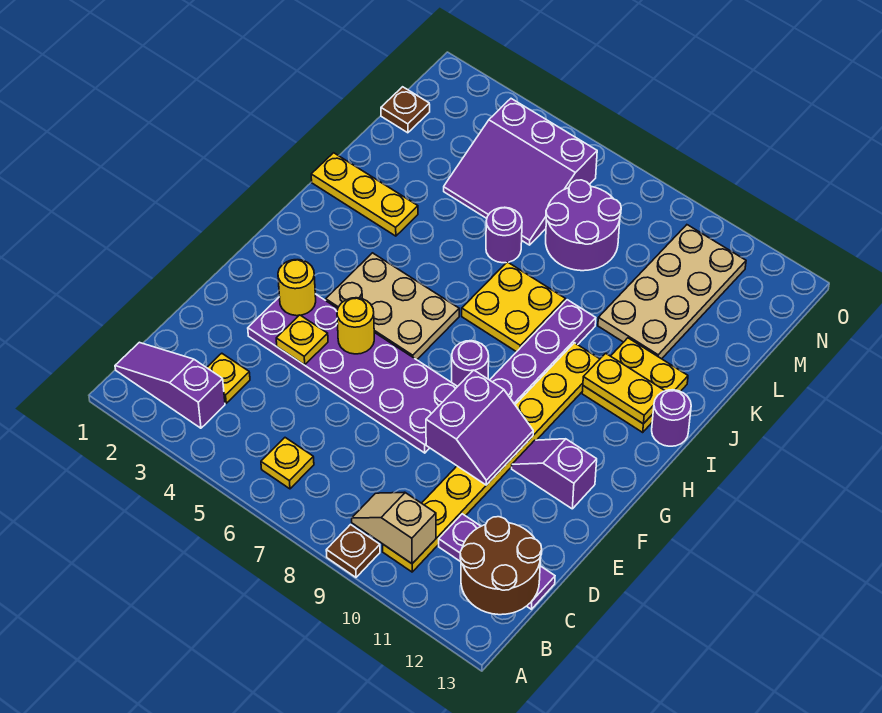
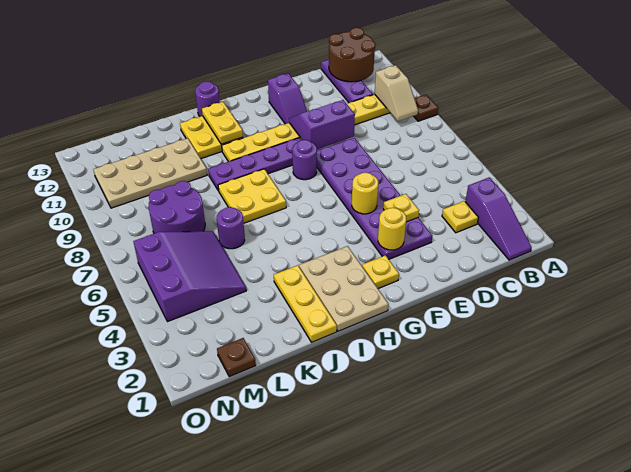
yellow plate B6 level 1 -> yellow plate G2 level 1
tan plate G4:H6 level 1 -> tan plate H1:I3 level 1

